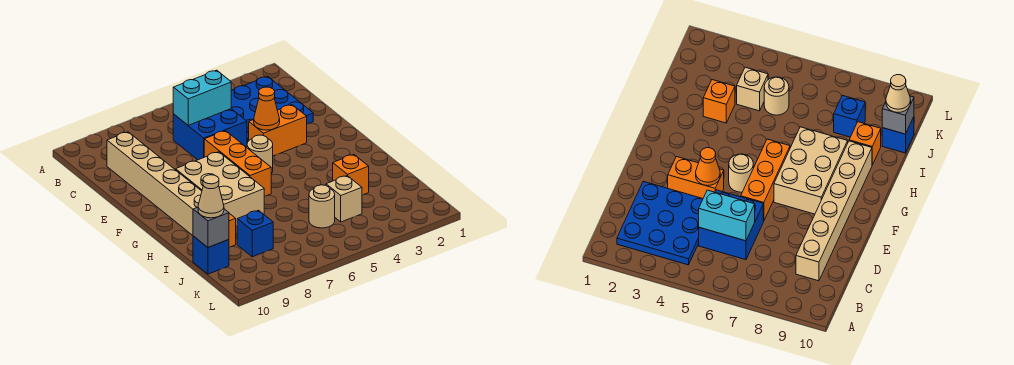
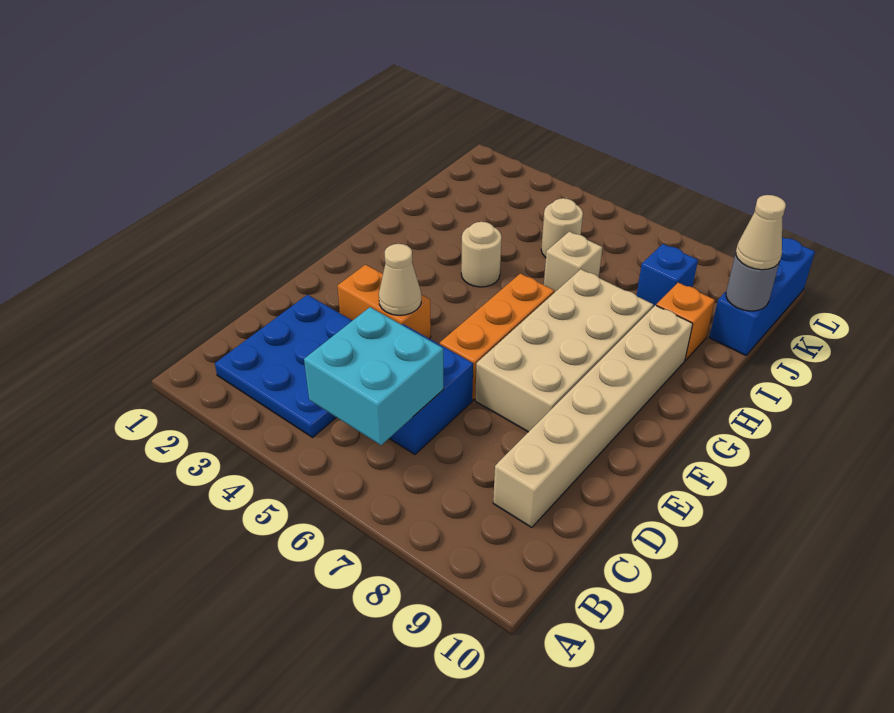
cyan brick C5:C6 level 2 -> cyan brick B5:C6 level 2
orange cone E4 level 2 -> tan cone E4 level 2
tan round brick F5 level 1 -> tan round brick H4 level 1
tan brick F7:H8 level 1 -> tan brick E7:H8 level 1
orange brick I3 level 1 -> none
tan brick J4 level 1 -> tan brick I6 level 1
blue brick J10 level 1 -> blue brick J10:L10 level 1
grey brick J10 level 2 -> grey round brick J10 level 2

